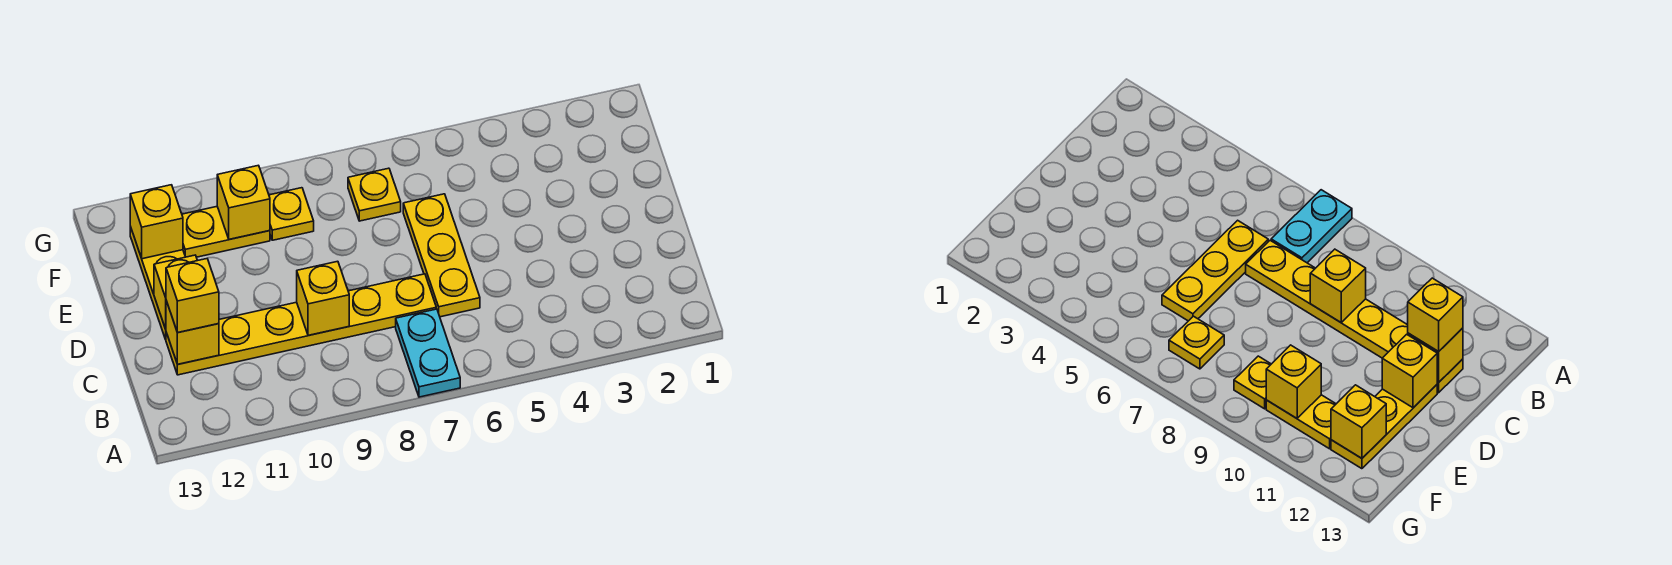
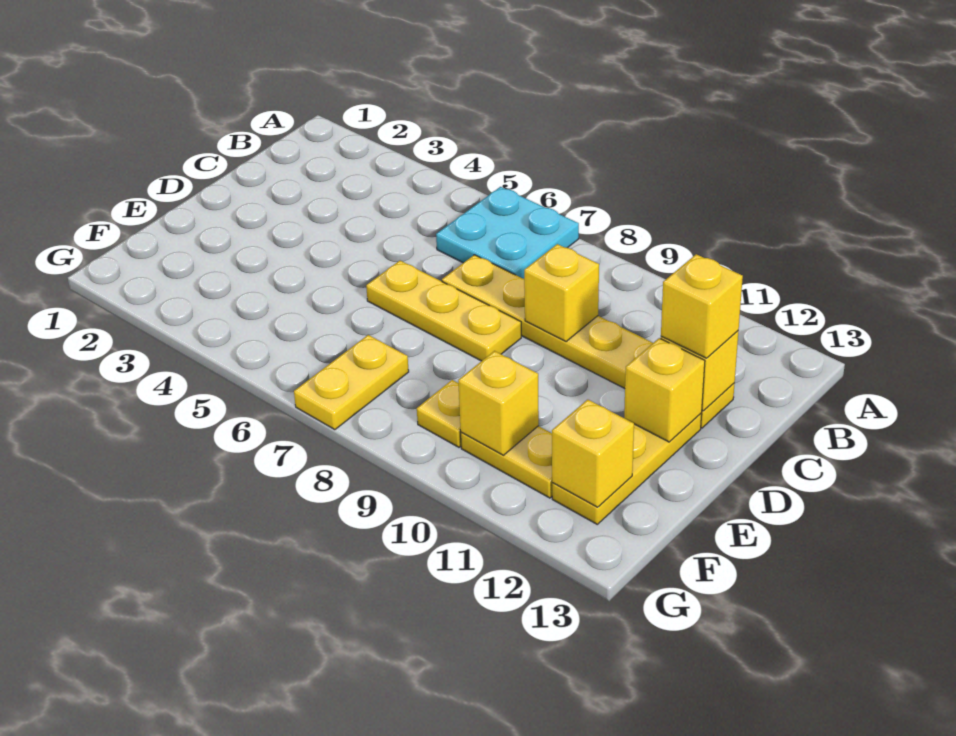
cyan plate A7:B7 level 1 -> cyan plate A6:B7 level 1
yellow plate C6:E6 level 1 -> yellow plate D6:D8 level 1
yellow plate F7 level 1 -> yellow plate F7:G7 level 1

